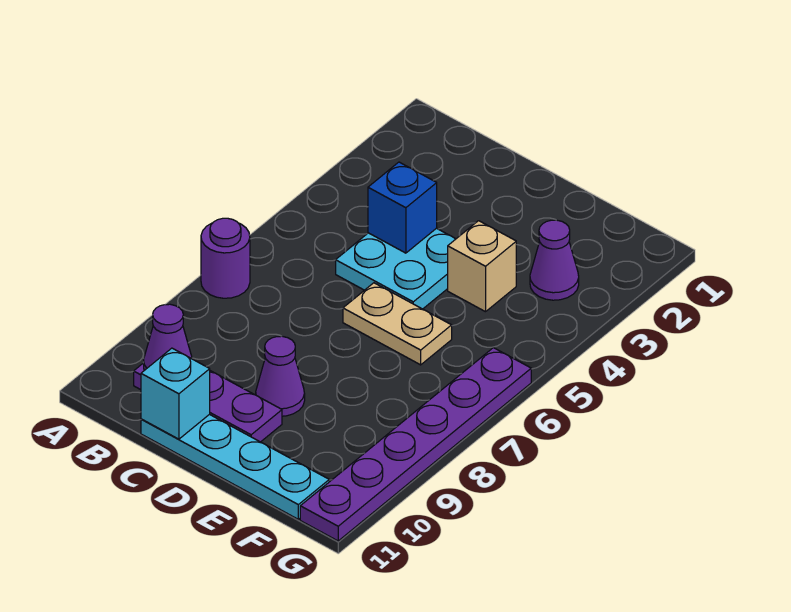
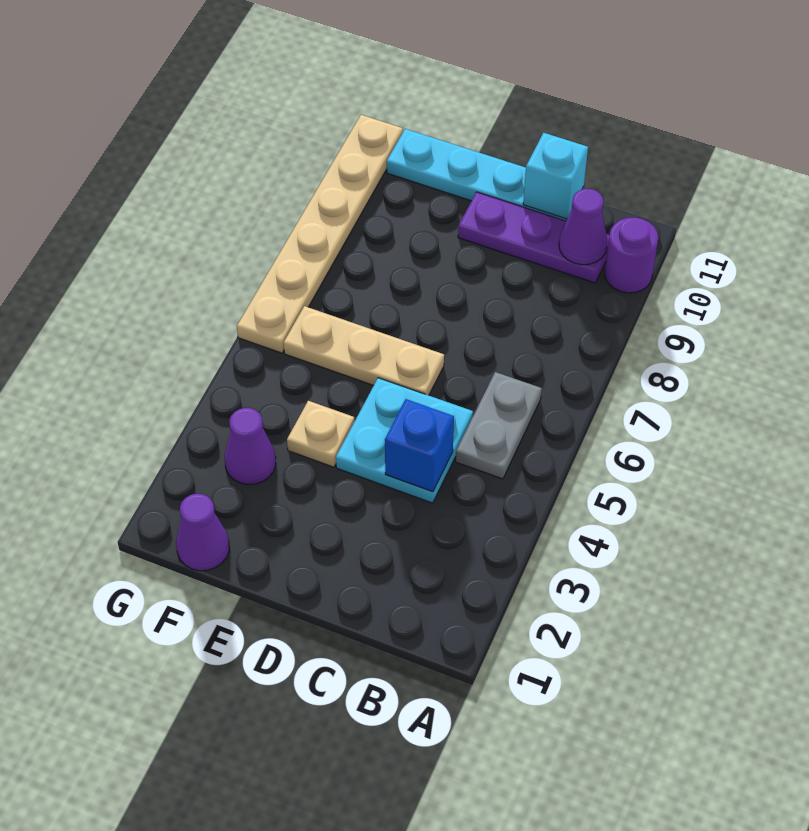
purple round brick A7 level 1 -> purple round brick A10 level 1
none -> grey plate B5:B6 level 1
tan plate D6:E6 level 1 -> tan plate D6:F6 level 1
purple cone D9 level 1 -> purple cone F1 level 1
tan brick E4 level 1 -> tan plate E4 level 1
purple plate G6:G11 level 1 -> tan plate G6:G11 level 1

